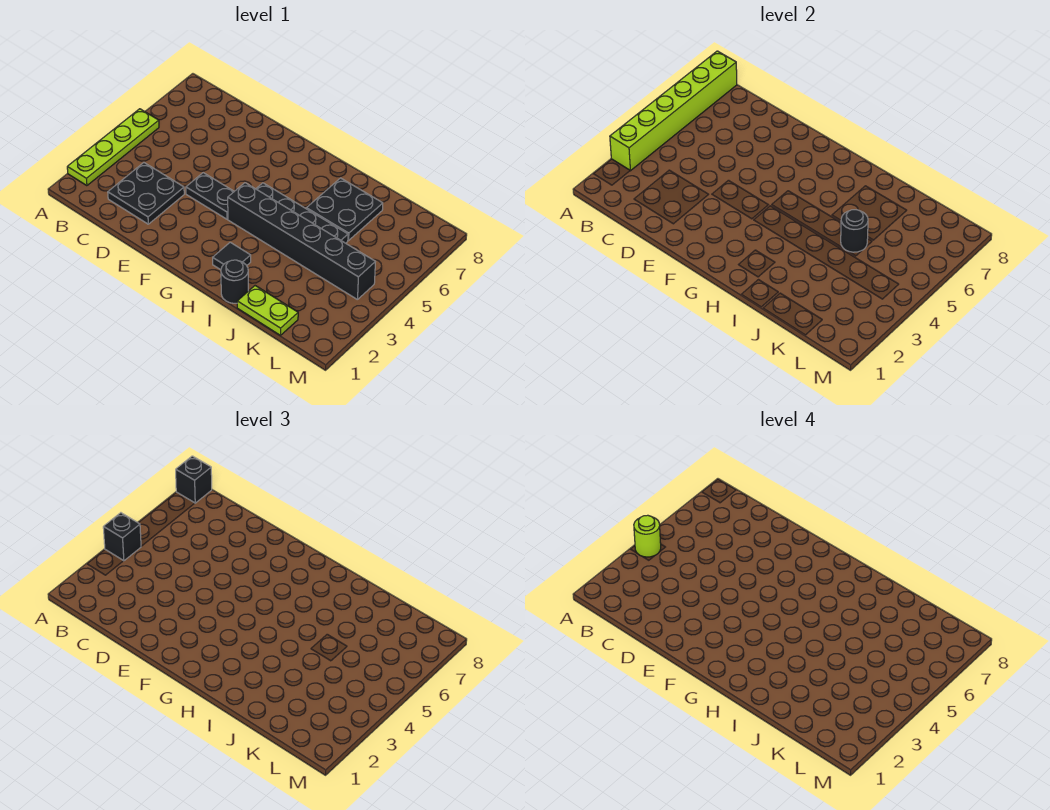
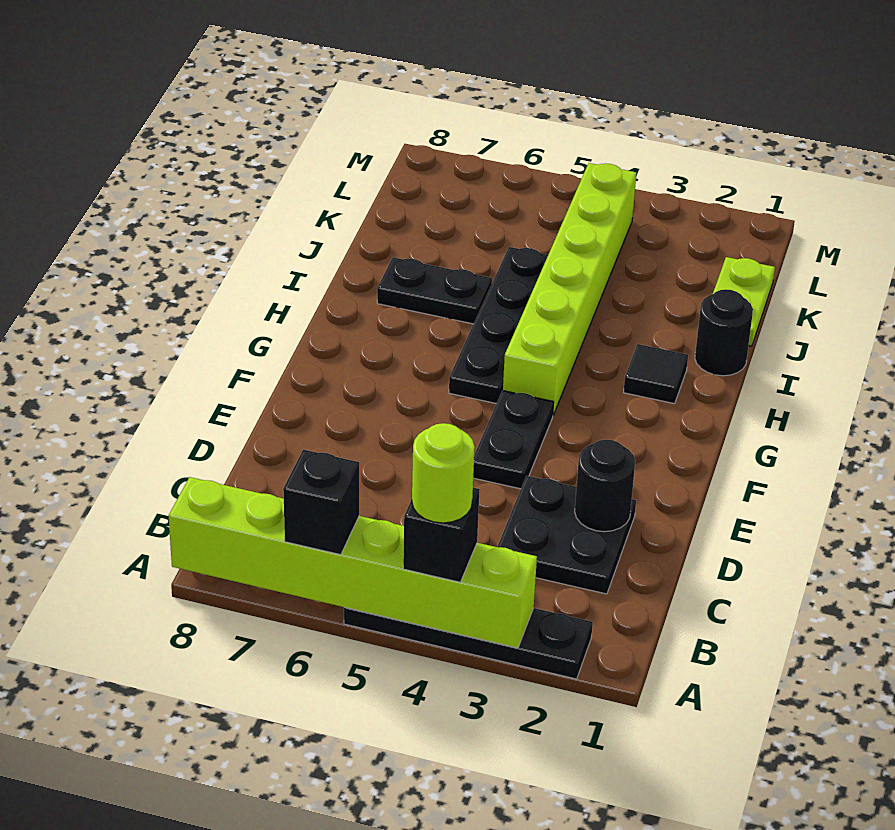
lime plate A2:A5 level 1 -> black plate A2:A5 level 1
black brick A8 level 3 -> black brick A6 level 3
black brick G4:L4 level 1 -> lime brick G4:L4 level 1
black plate I6:J7 level 1 -> black plate I6:I7 level 1
black round brick J5 level 2 -> black round brick D2 level 2

